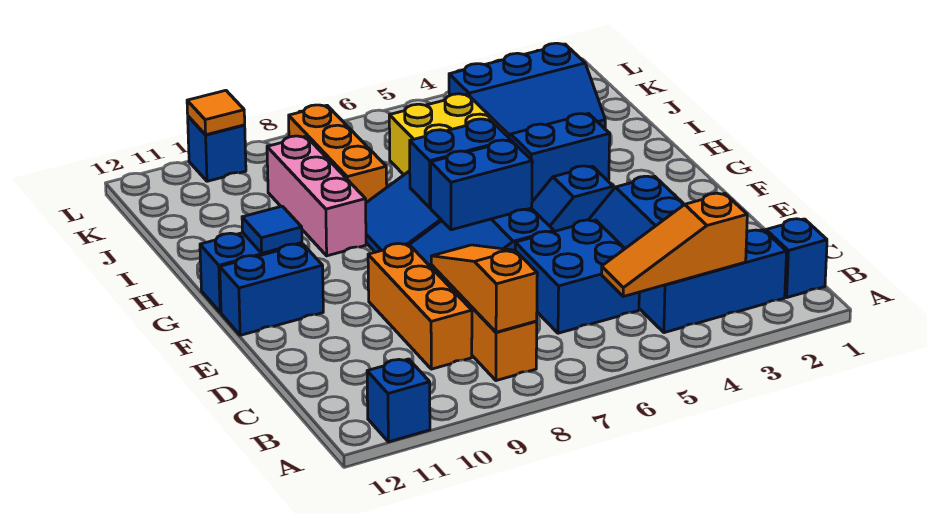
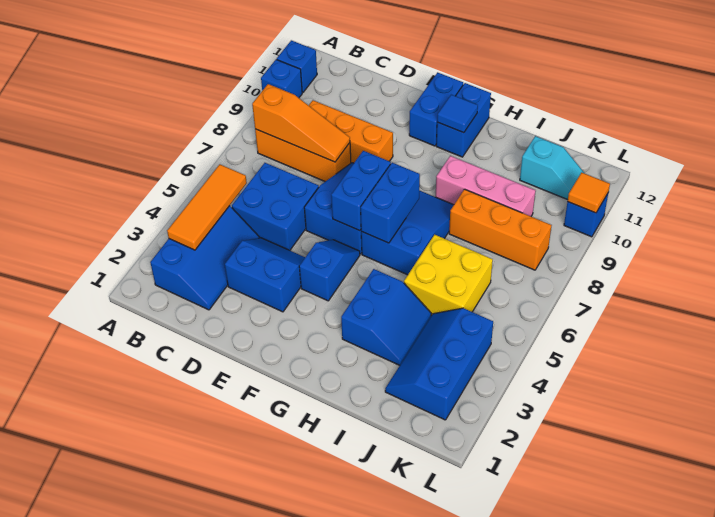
blue brick B1 level 1 -> blue brick A10 level 1
orange slope B3:B5 level 2 top 3 -> orange tile B3:B5 level 2
none -> cyan slope J11:K11 level 1 top J

